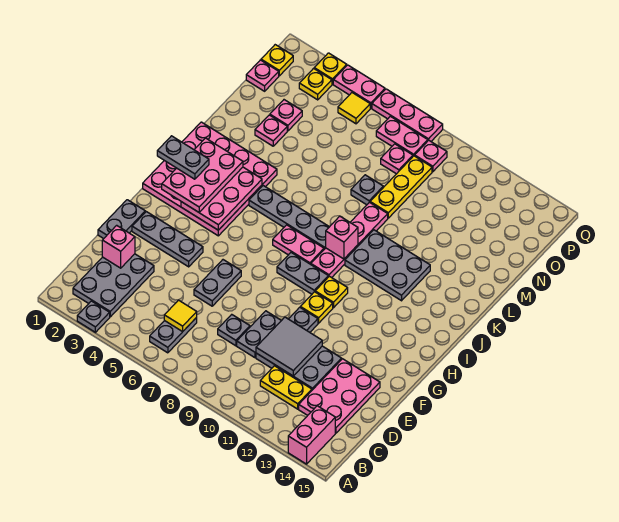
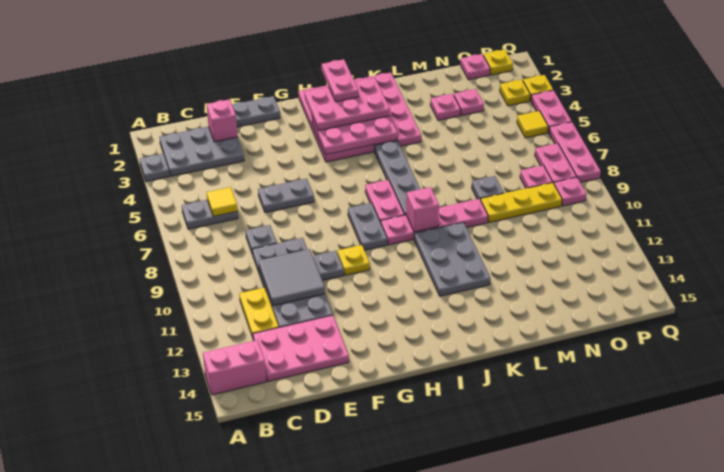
grey plate F2:F4 level 1 -> none
yellow plate H10 level 1 -> none
grey plate I1:I2 level 4 -> pink plate I1:I2 level 4

